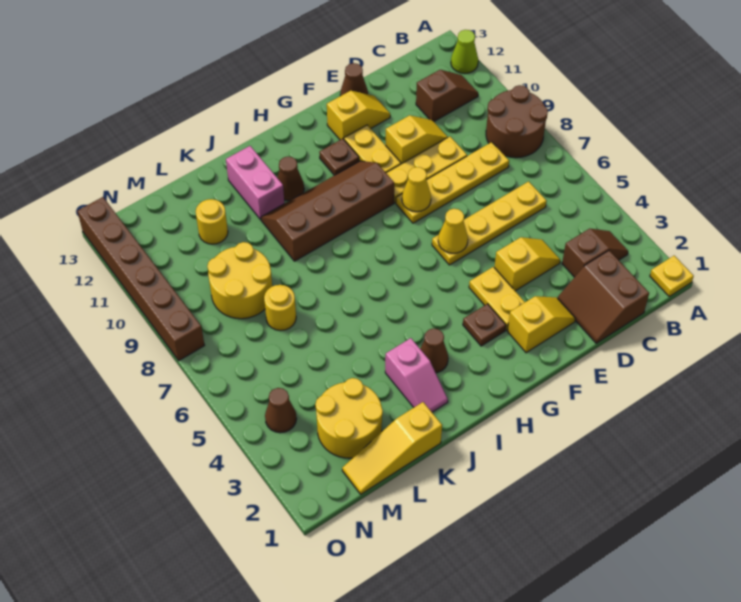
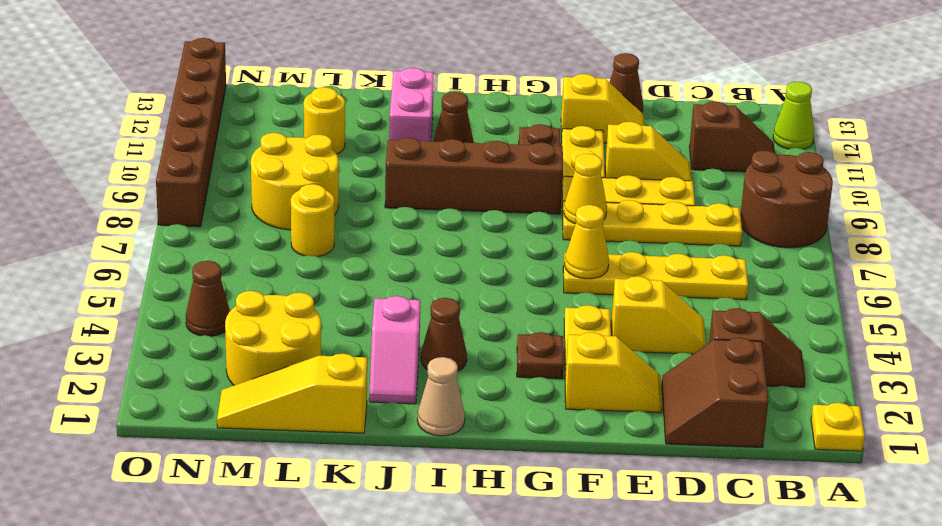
none -> tan cone I1 level 1

